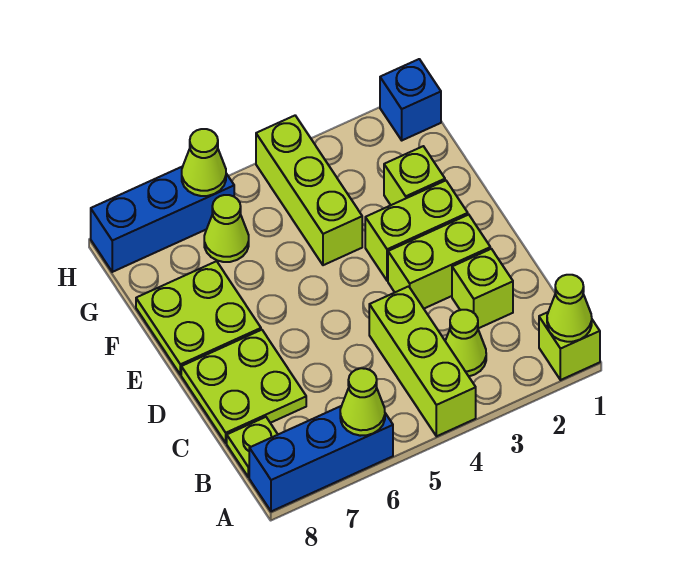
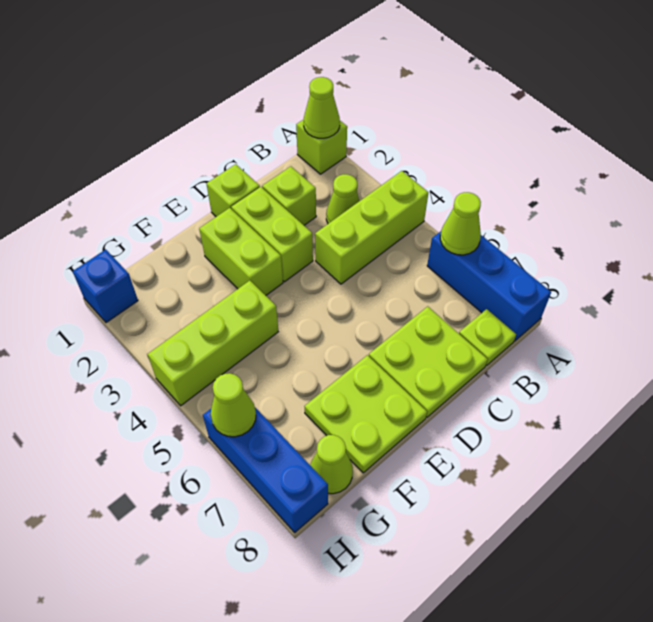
lime brick F2 level 1 -> lime brick D1 level 1
lime cone G6 level 1 -> lime cone G8 level 1

